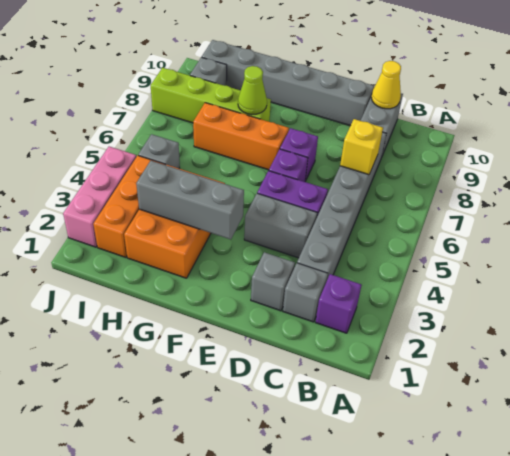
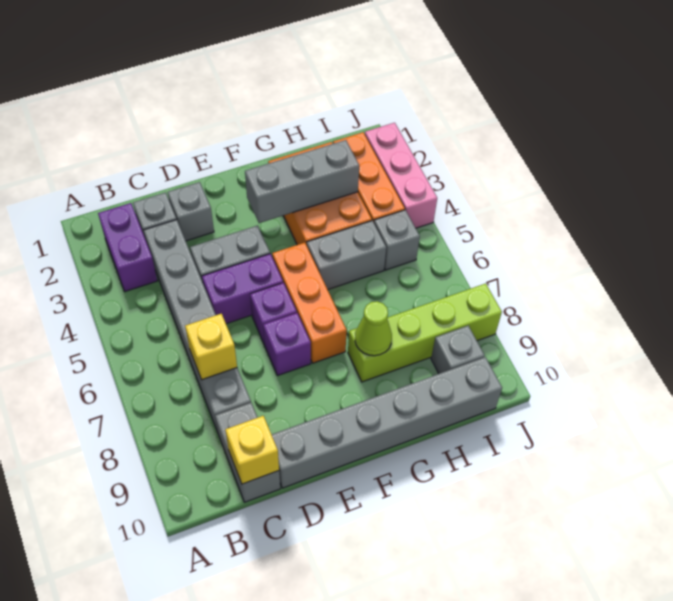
purple brick B2 level 1 -> purple brick B2:B3 level 1
yellow cone C10 level 2 -> yellow brick C10 level 2
orange brick F7:H7 level 1 -> orange brick F5:F7 level 1
none -> grey brick G5:H5 level 1

